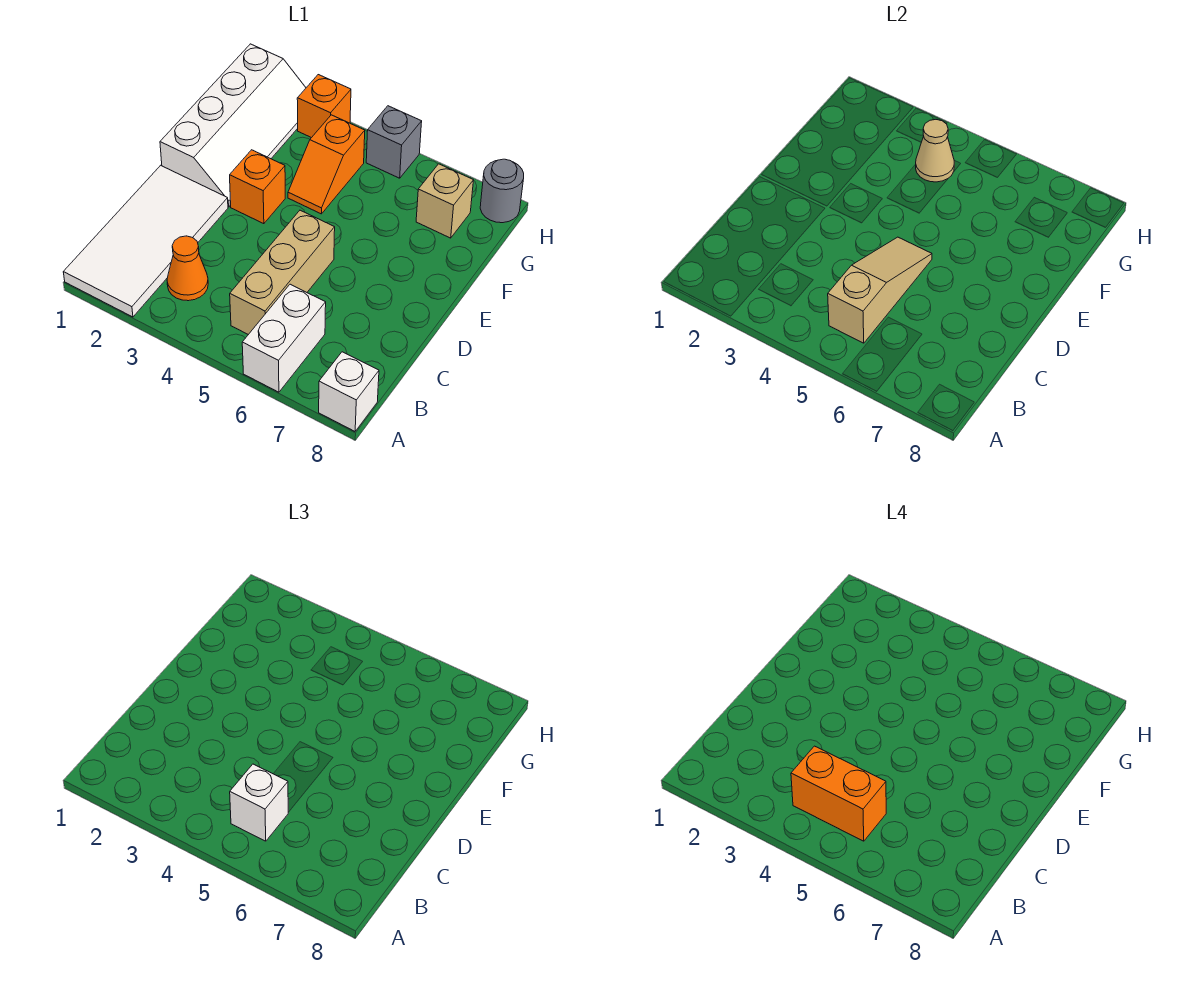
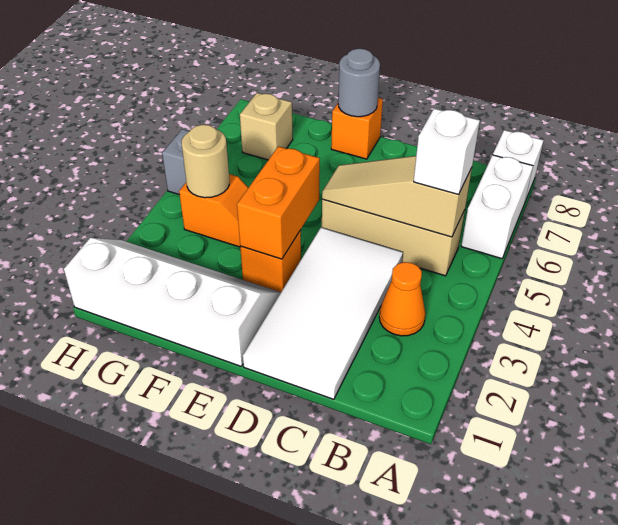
white tile A1:D2 level 1 -> white tile C1:D4 level 1
white brick A6:B6 level 1 -> white brick A6:A7 level 1
orange brick B4:B5 level 4 -> orange brick E3:E4 level 2
tan cone G4 level 2 -> tan round brick G4 level 2
orange brick H3 level 1 -> orange brick E8 level 1
grey round brick H8 level 1 -> grey round brick E8 level 2

